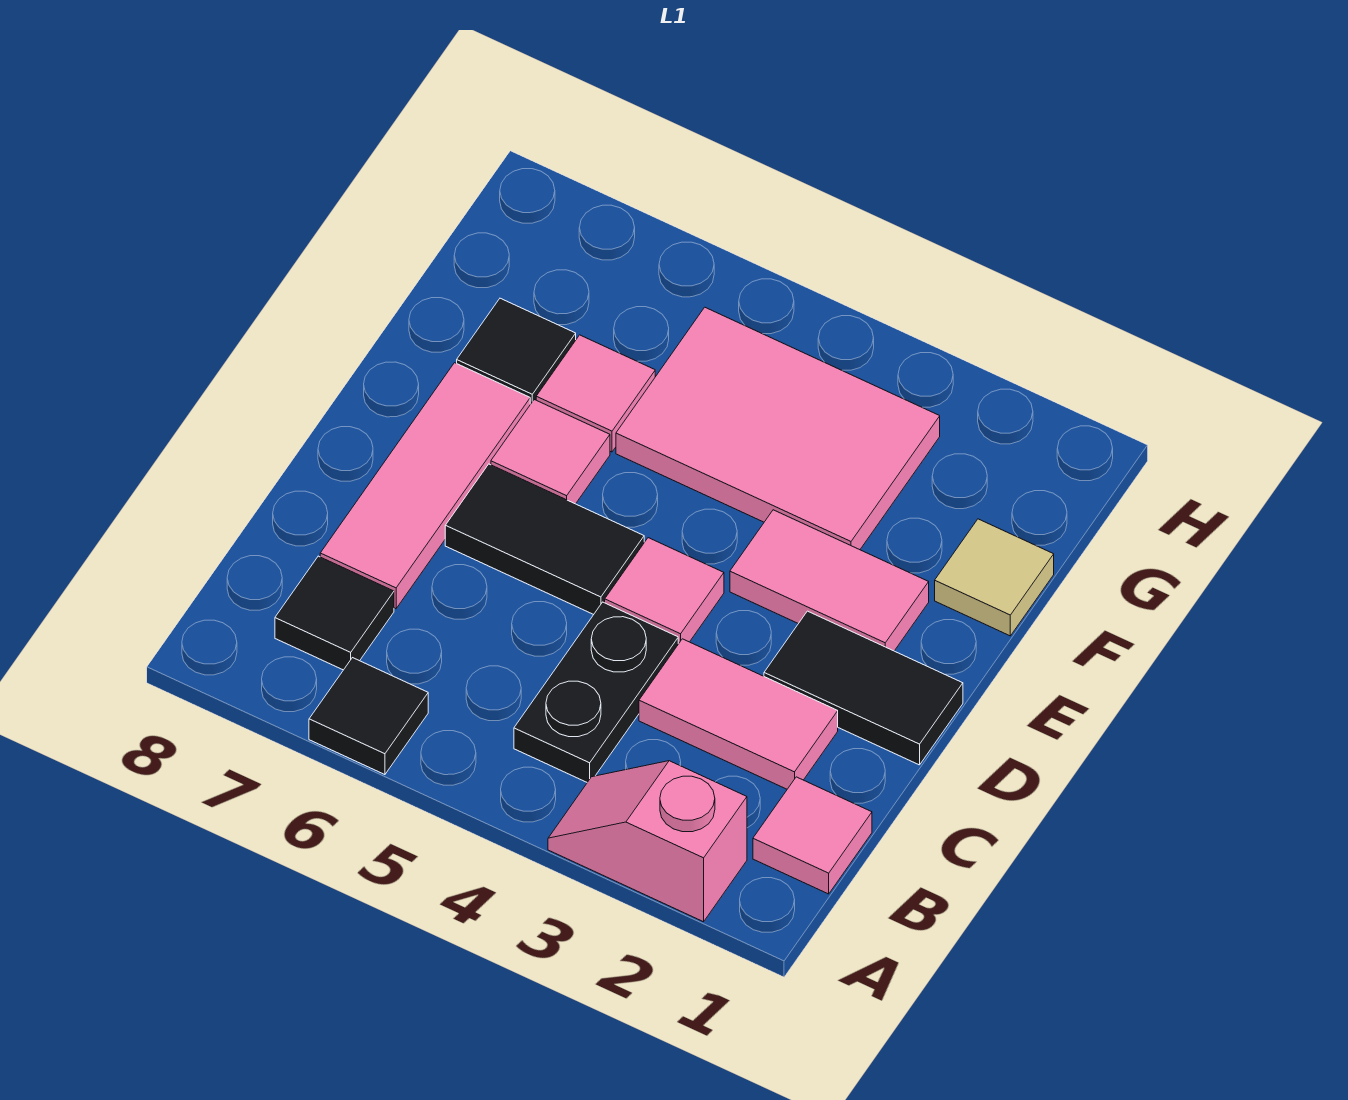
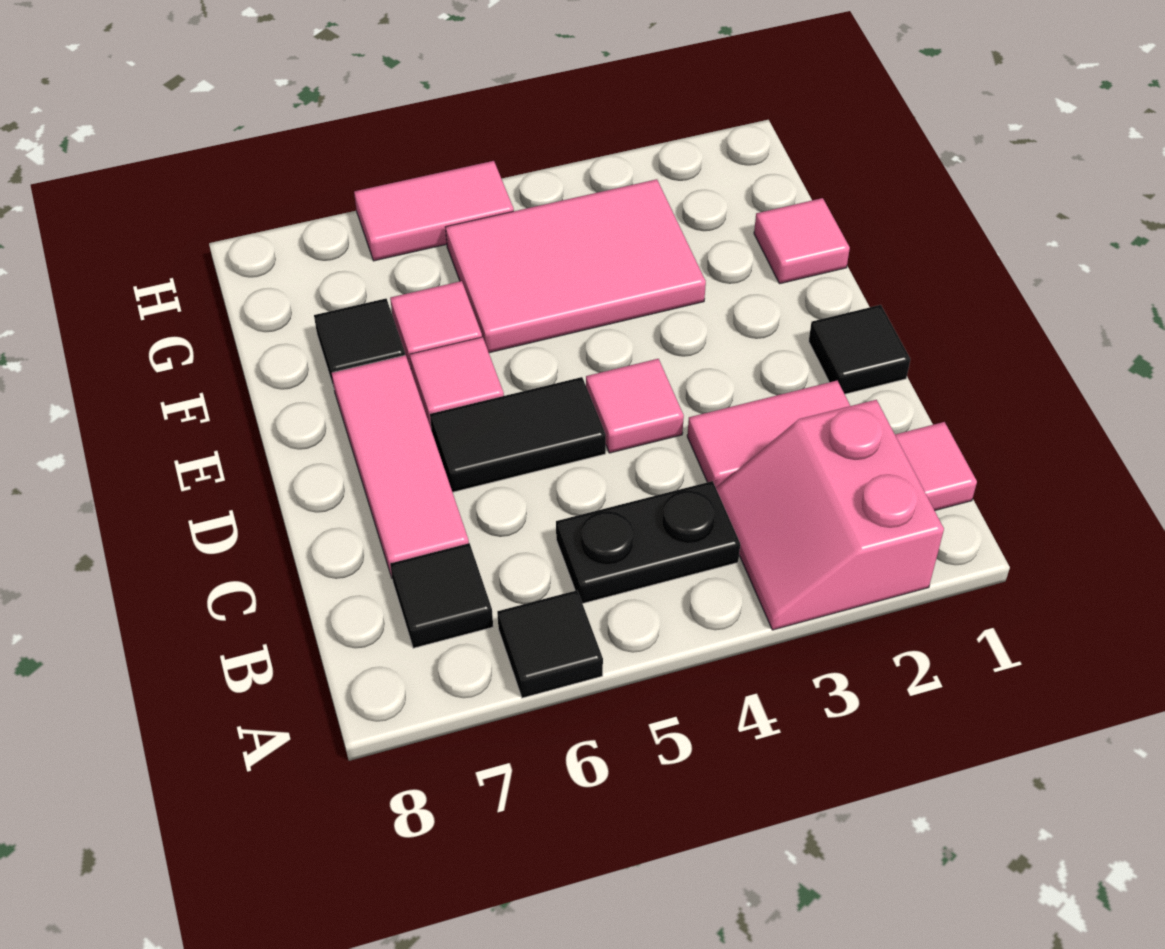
pink slope A2:A3 level 1 top 2 -> pink slope A2:B3 level 1 top 2
black plate B4:C4 level 1 -> black plate B4:B5 level 1
black tile D1:D2 level 1 -> black tile D1 level 1
pink tile E2:E3 level 1 -> pink tile H5:H6 level 1
tan tile F1 level 1 -> pink tile F1 level 1

